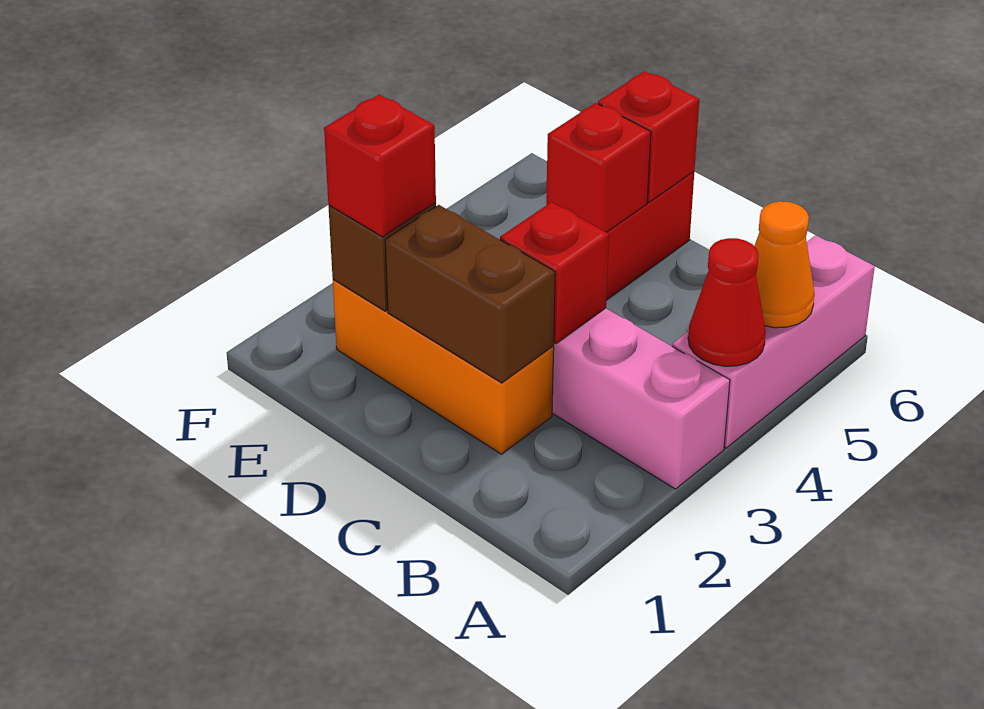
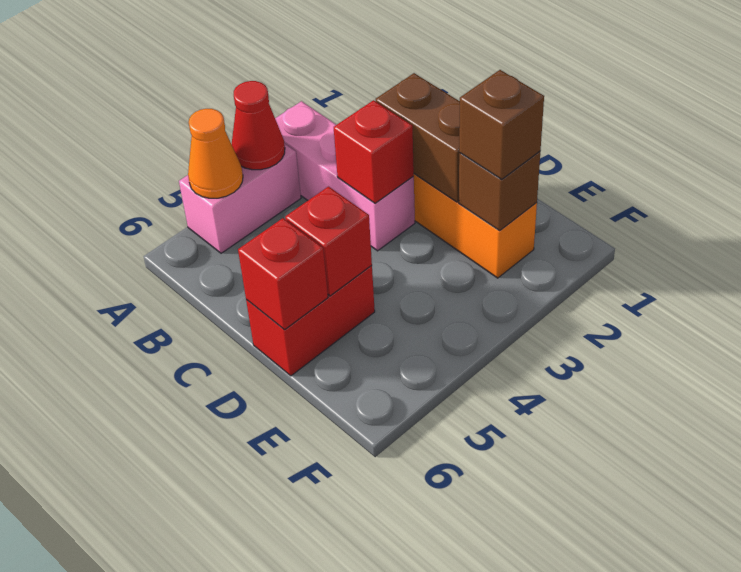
pink brick A4:A6 level 1 -> pink brick A4:A5 level 1
red brick E2 level 3 -> brown brick E2 level 3

